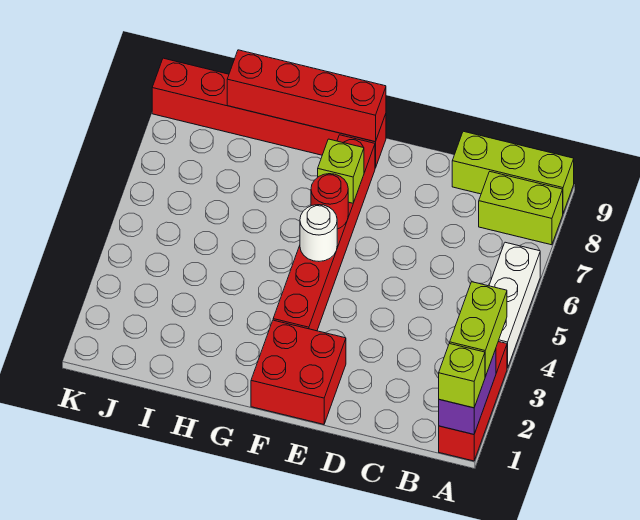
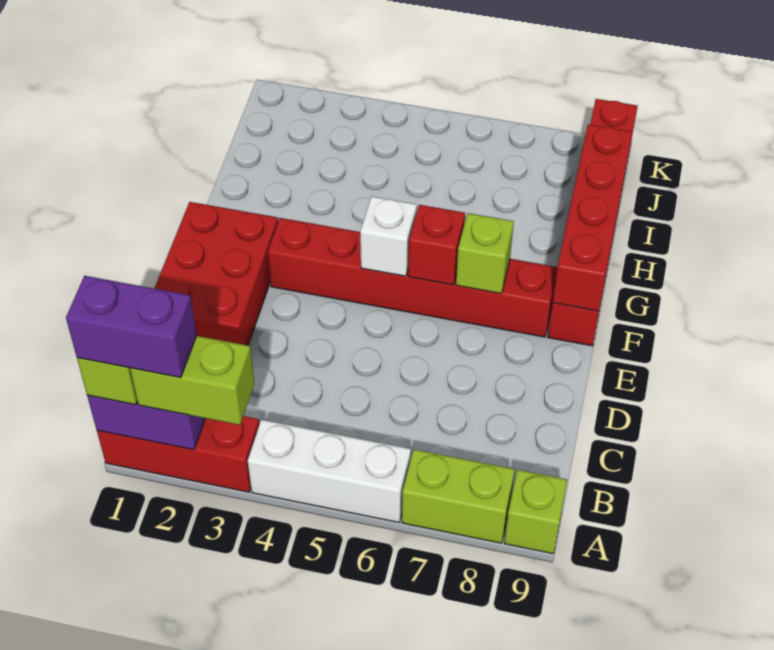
none -> purple brick A1:A2 level 4
lime brick A8:B8 level 1 -> lime brick A7:A8 level 1
lime brick A9:C9 level 1 -> lime brick A9 level 1
red brick E1:F2 level 1 -> red brick D1:F2 level 1
white round brick F5 level 2 -> white brick F5 level 2
red round brick F6 level 2 -> red brick F6 level 2

